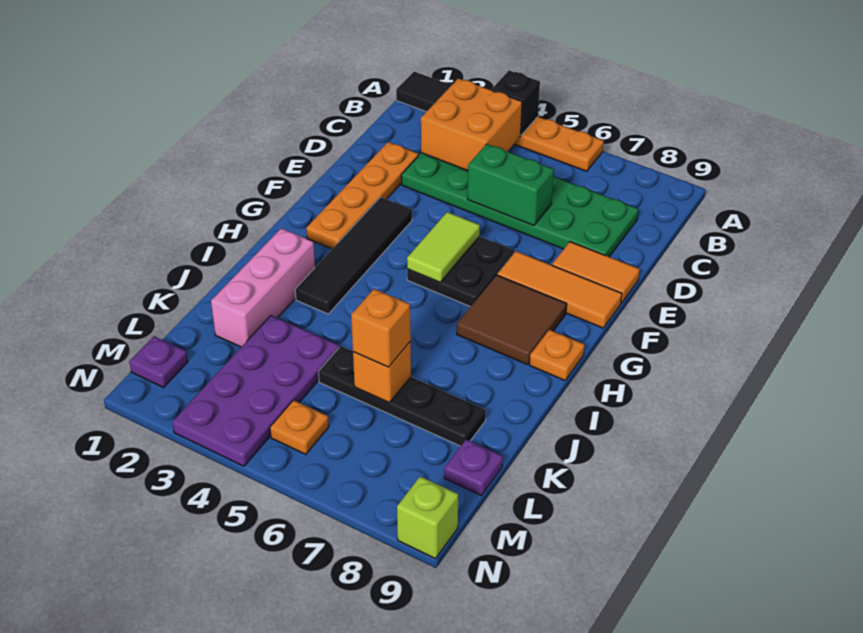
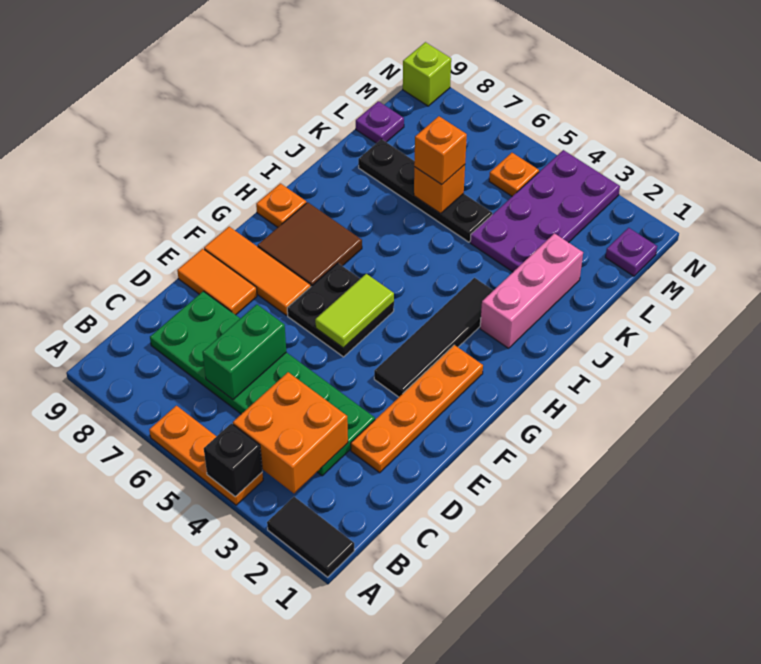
green brick D5:D6 level 2 -> green brick C6:D6 level 2

